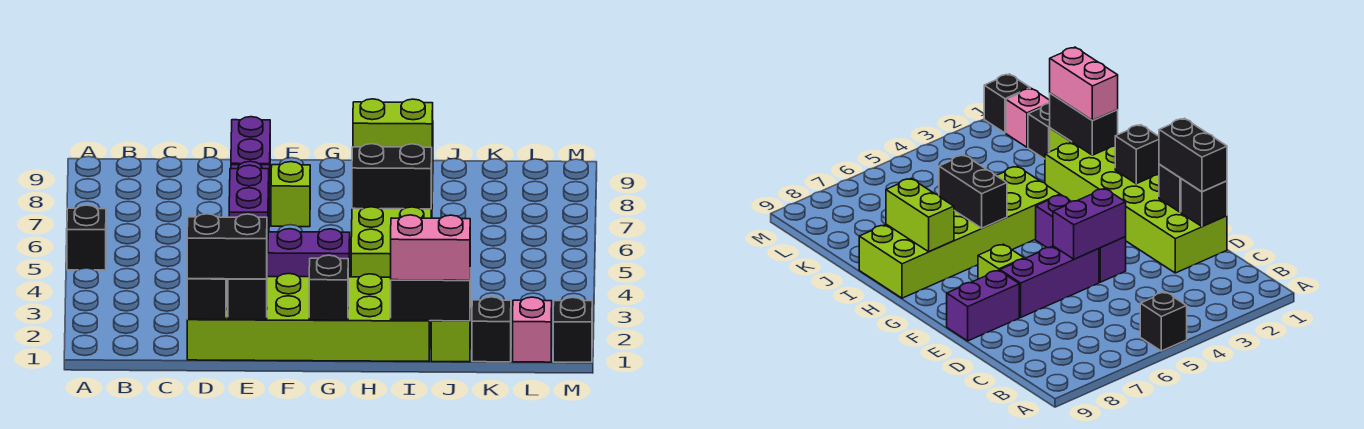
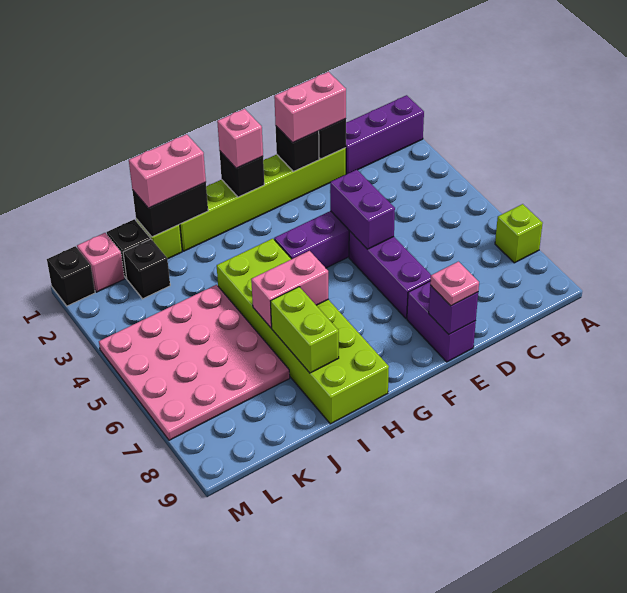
none -> purple brick A1:C1 level 1
black brick A5 level 1 -> black brick K2 level 1
lime brick D1:I2 level 1 -> lime brick D1:I1 level 1
black brick D1:E1 level 3 -> pink brick D1:E1 level 3
none -> purple brick E9 level 2
none -> pink plate E9 level 3
lime brick F7 level 1 -> lime brick A7 level 1
none -> pink brick G1 level 3
black brick H6:I6 level 2 -> pink brick H6:I6 level 2
lime brick H8:I8 level 2 -> lime brick I7:I8 level 2
none -> pink plate J4:M7 level 1

